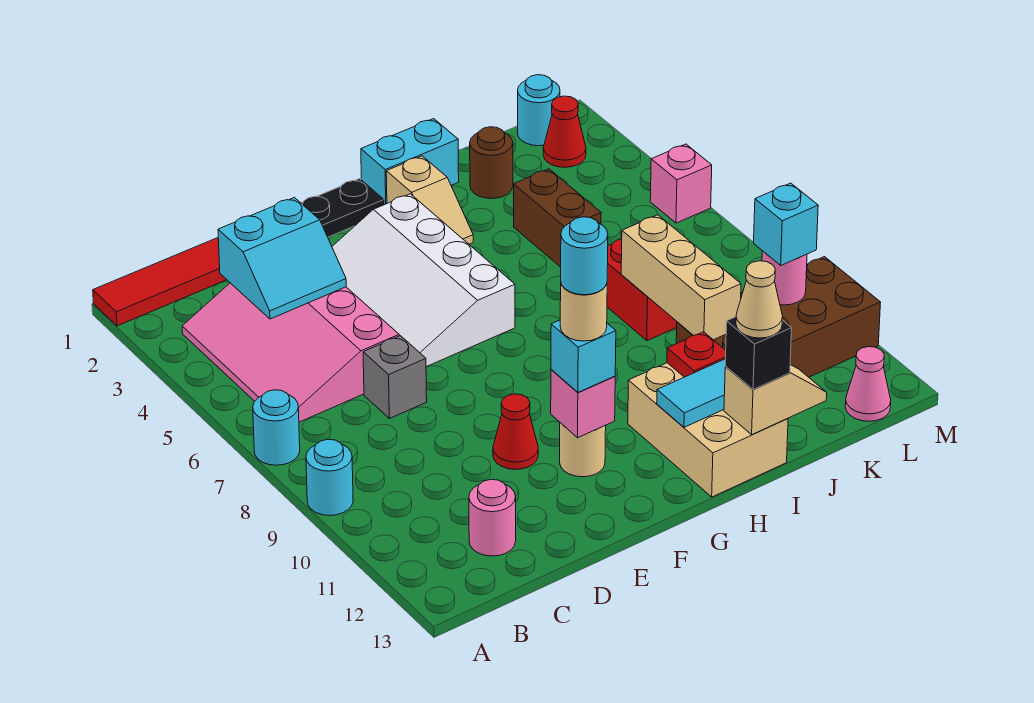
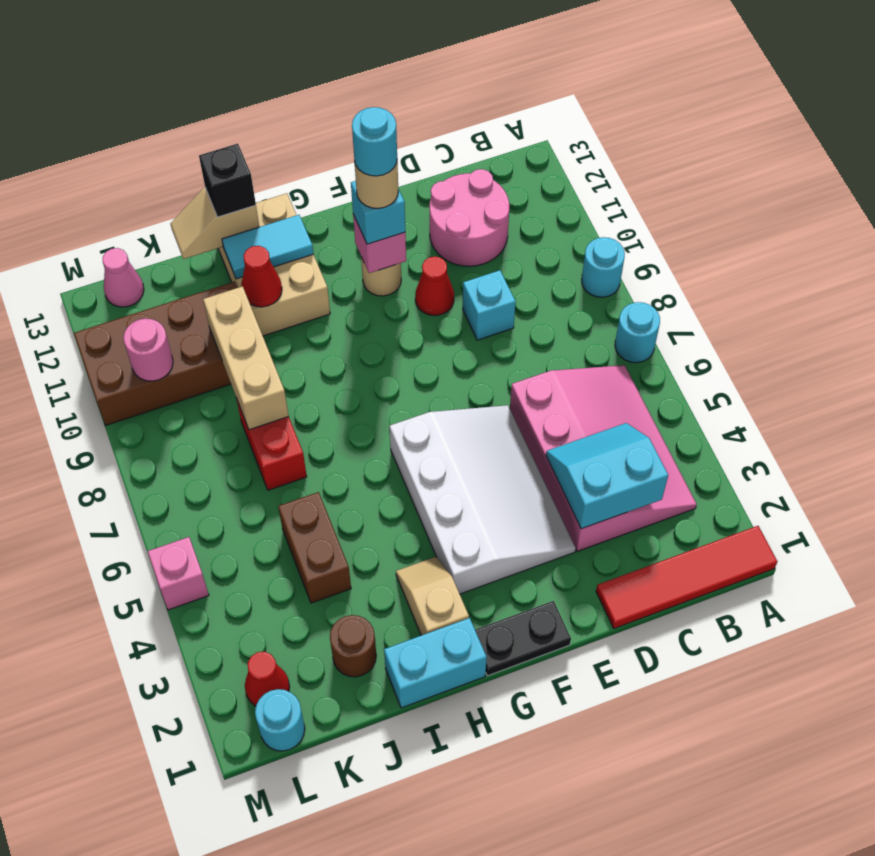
pink round brick C12 level 1 -> pink round brick C11:D12 level 1
grey brick D7 level 1 -> none
red plate I11 level 2 -> red cone I11 level 2
tan cone I13 level 4 -> none
cyan brick L10 level 3 -> cyan brick D9 level 1

